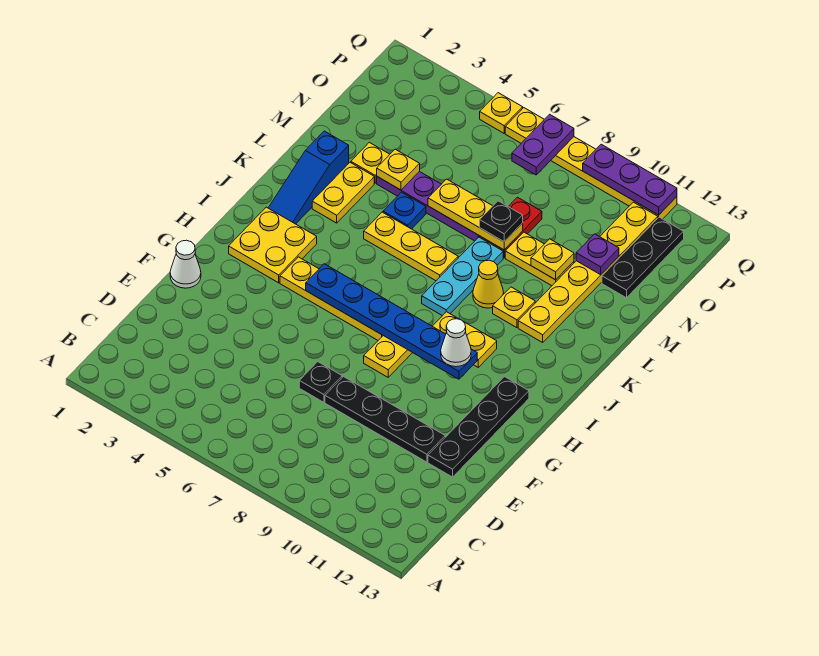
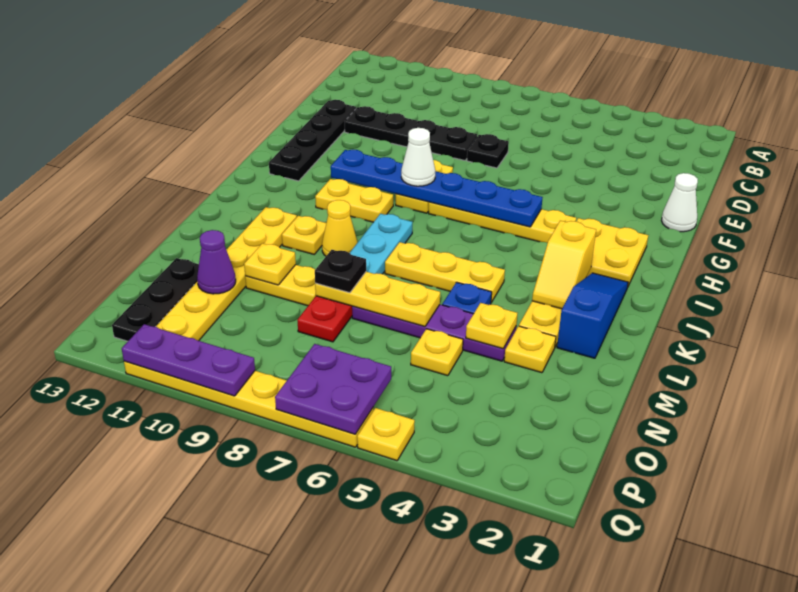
white cone H10 level 3 -> white cone H8 level 3
none -> yellow slope J3:K3 level 2 top J
none -> yellow plate N5 level 1
purple plate N11 level 2 -> purple cone N11 level 2
purple plate P7:Q7 level 2 -> purple plate P6:Q7 level 2

